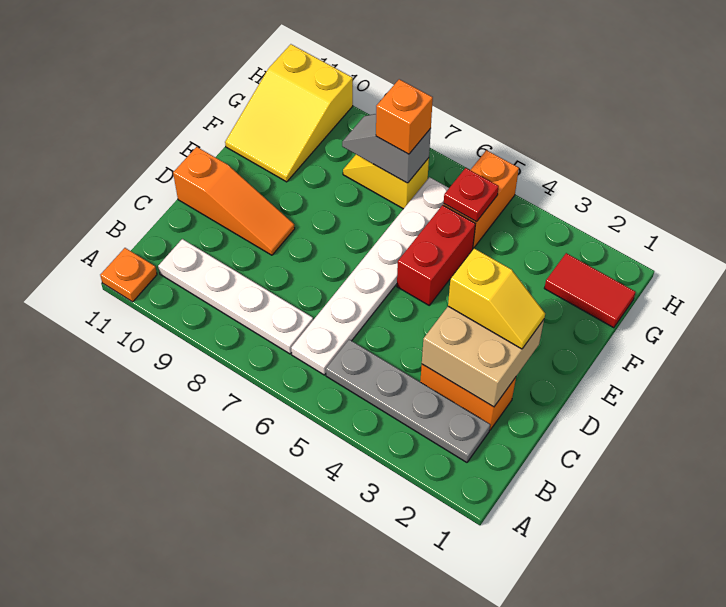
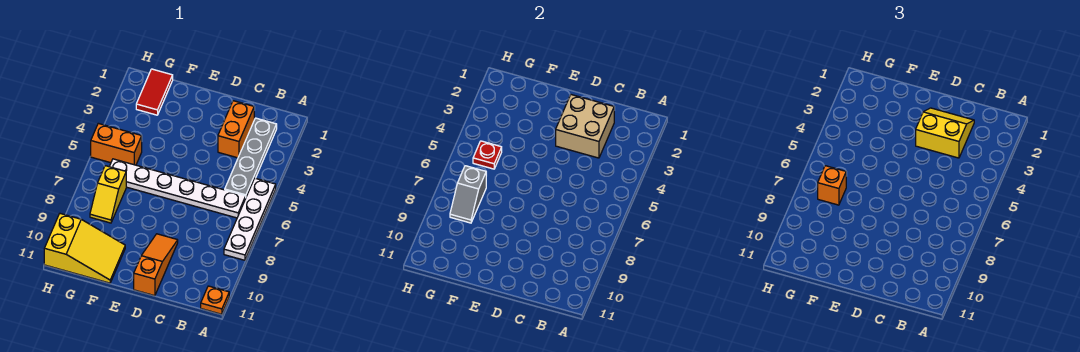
white plate B7:B10 level 1 -> white plate A5:A8 level 1
yellow slope D2:D3 level 3 top 3 -> yellow slope C2:D3 level 3 top 3
red brick E5:F5 level 1 -> none

